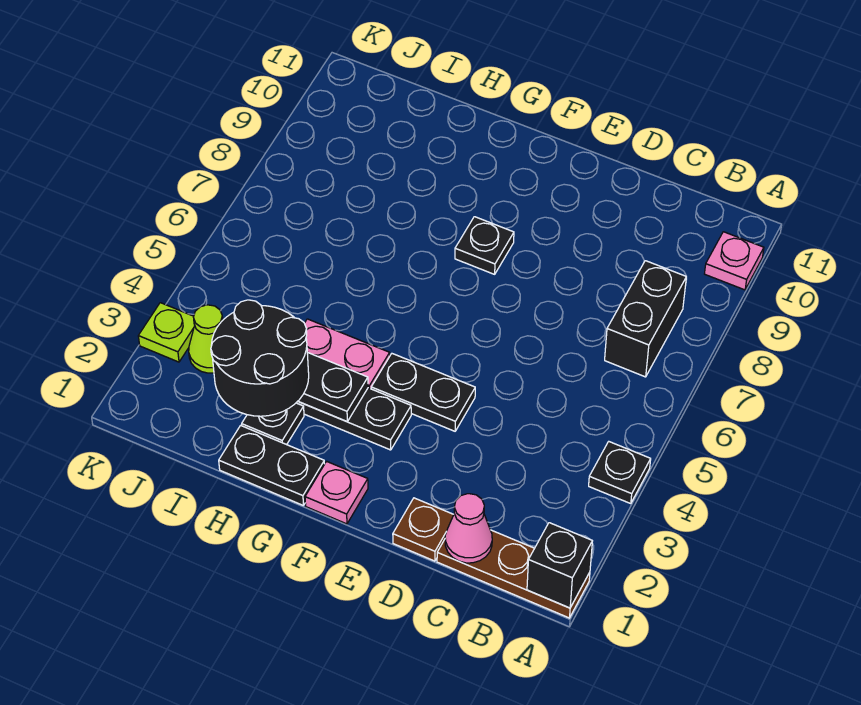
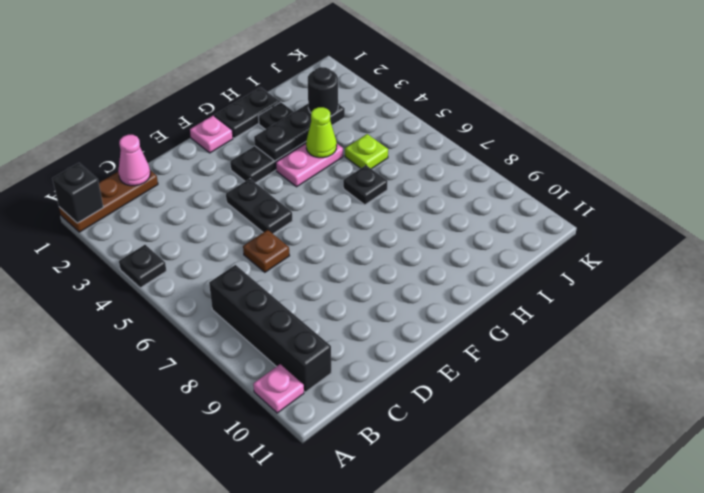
black brick B7:B8 level 1 -> black brick B7:B10 level 1
brown plate D1 level 1 -> brown plate D6 level 1
black plate E4:F4 level 1 -> black plate E4:E5 level 1
black plate F8 level 1 -> black plate H6 level 1
black round brick H2:I3 level 3 -> black round brick I3 level 3
lime cone J3 level 1 -> lime cone H4 level 2
lime plate K3 level 1 -> lime plate I5 level 1

